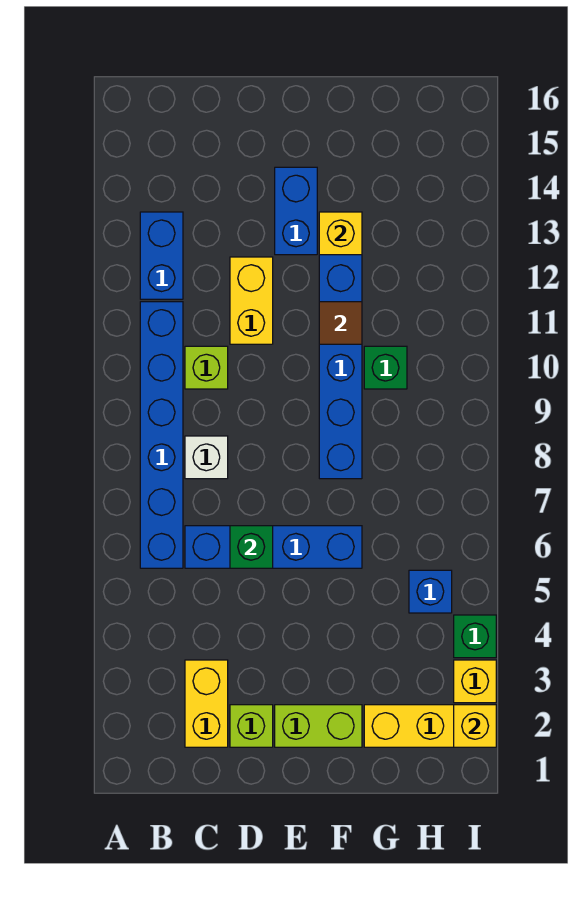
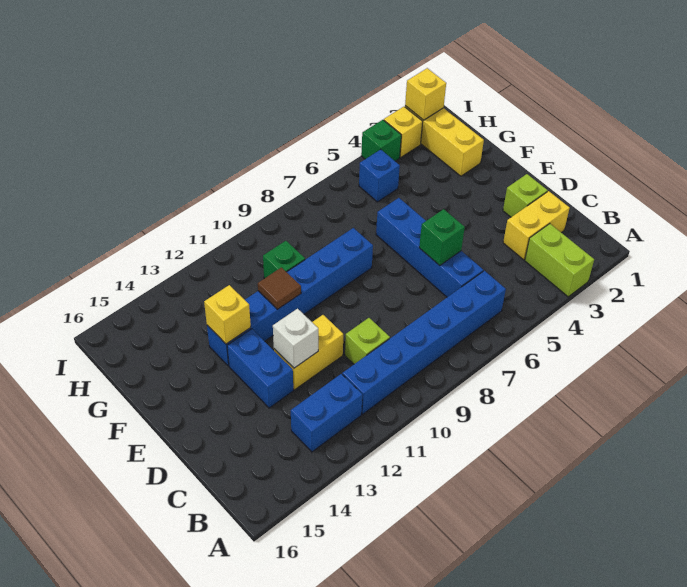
white brick C8 level 1 -> white brick D12 level 2
lime brick E2:F2 level 1 -> lime brick A3:B3 level 1
blue brick E13:E14 level 1 -> blue brick D13:E13 level 1

